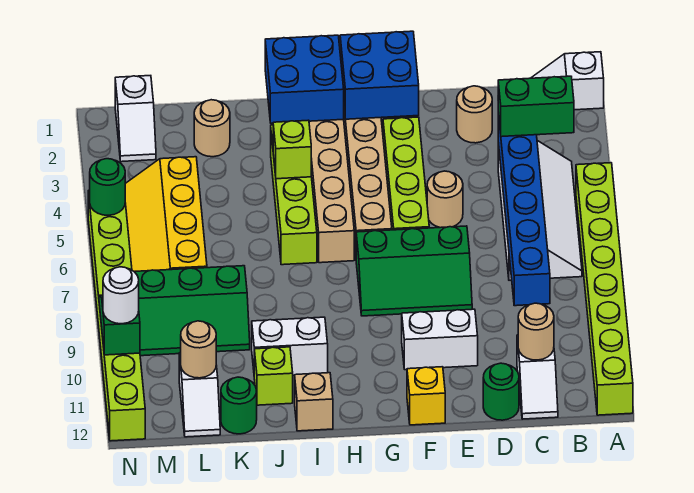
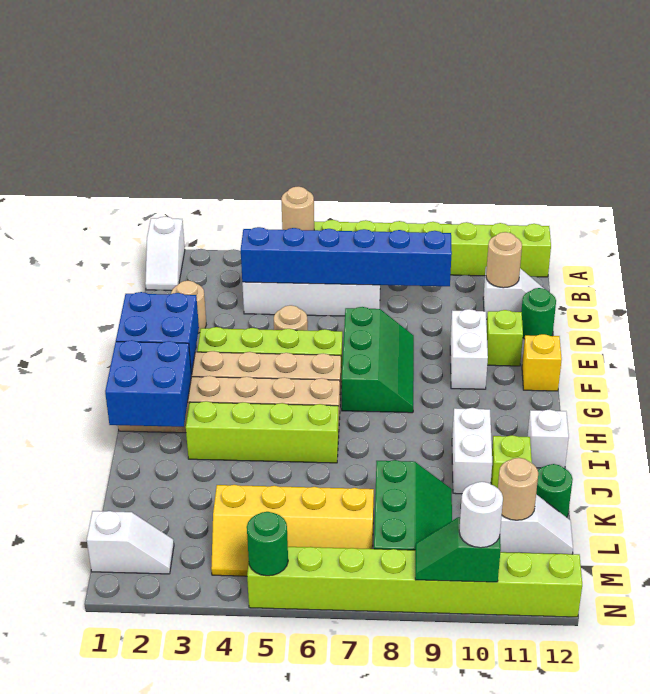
green brick B4:C4 level 3 -> none
lime brick I4 level 2 -> lime brick E11 level 1
tan brick I12 level 1 -> white brick I12 level 1
tan round brick K2 level 1 -> tan round brick A5 level 2

